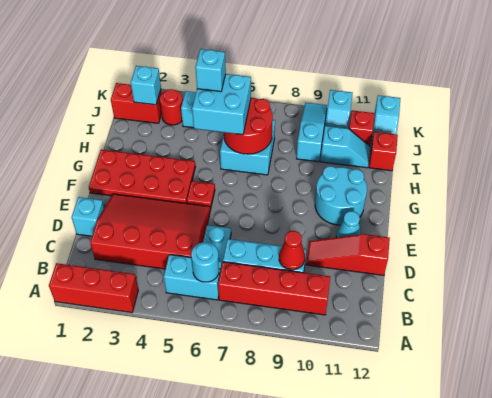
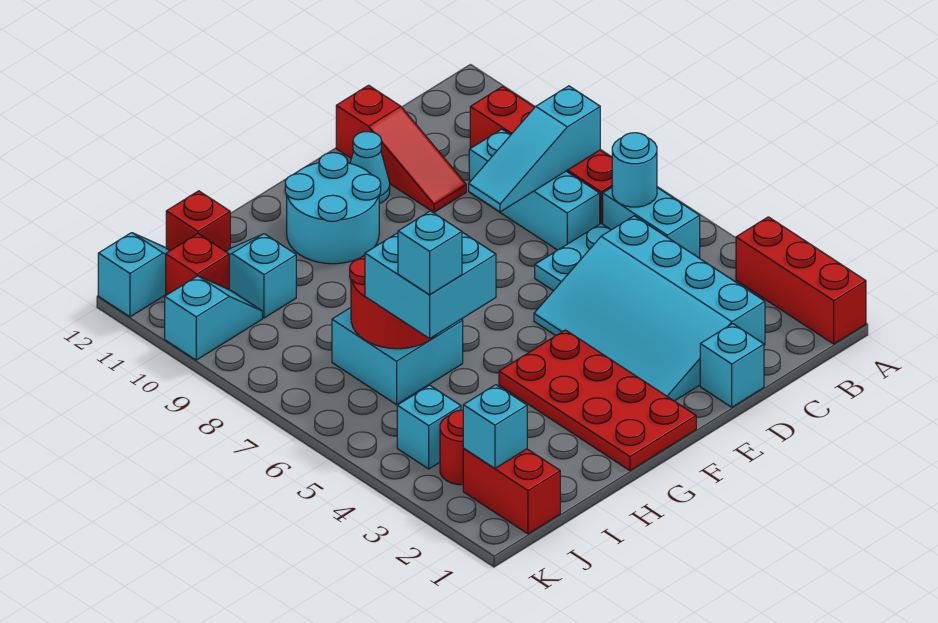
red slope C2:E5 level 1 top C -> cyan slope C2:E5 level 1 top C
red cone C9 level 2 -> none
red plate F5 level 1 -> none
cyan slope I9:K9 level 1 top I -> cyan slope B8:D8 level 2 top B

